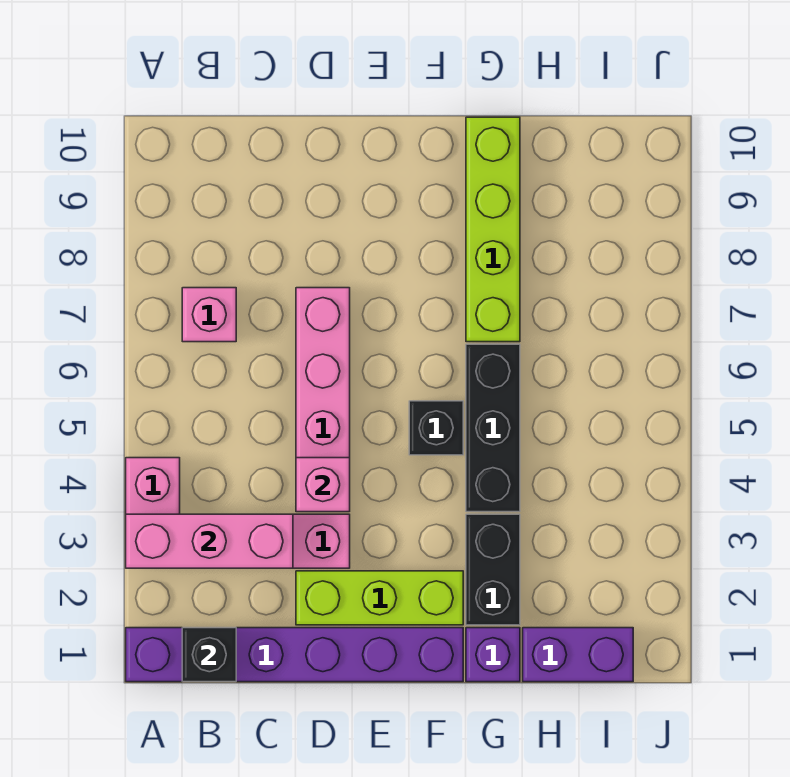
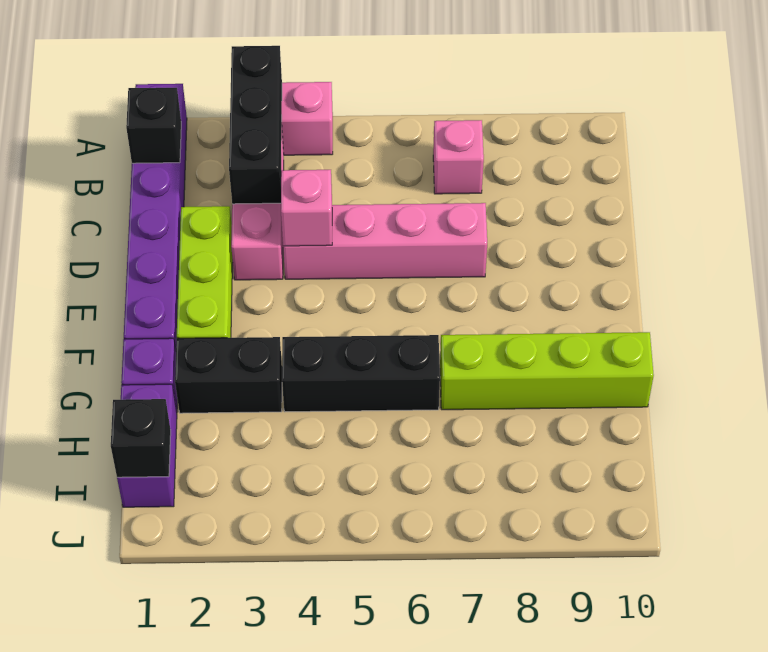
pink brick A3:C3 level 2 -> black brick A3:C3 level 2
black brick F5 level 1 -> black brick I1 level 2

